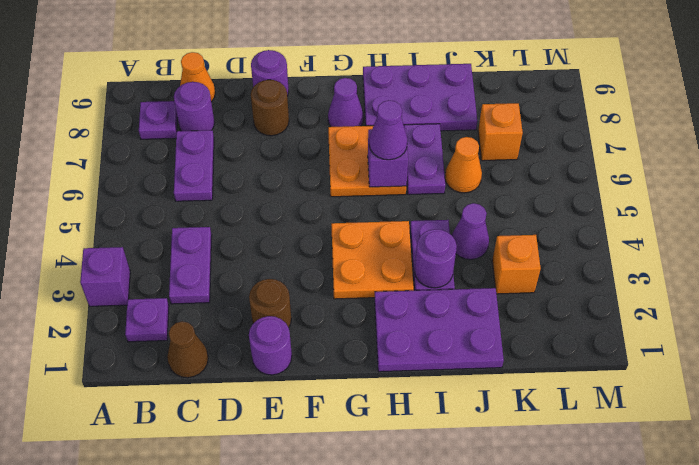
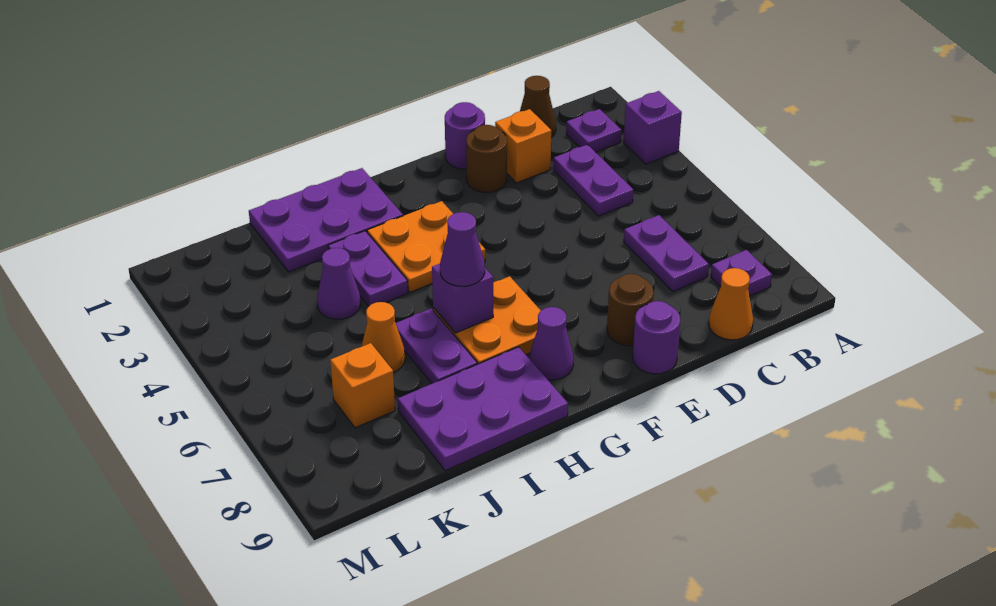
purple round brick C8 level 1 -> none
purple round brick I3 level 2 -> none
orange brick K3 level 1 -> orange brick D2 level 1

